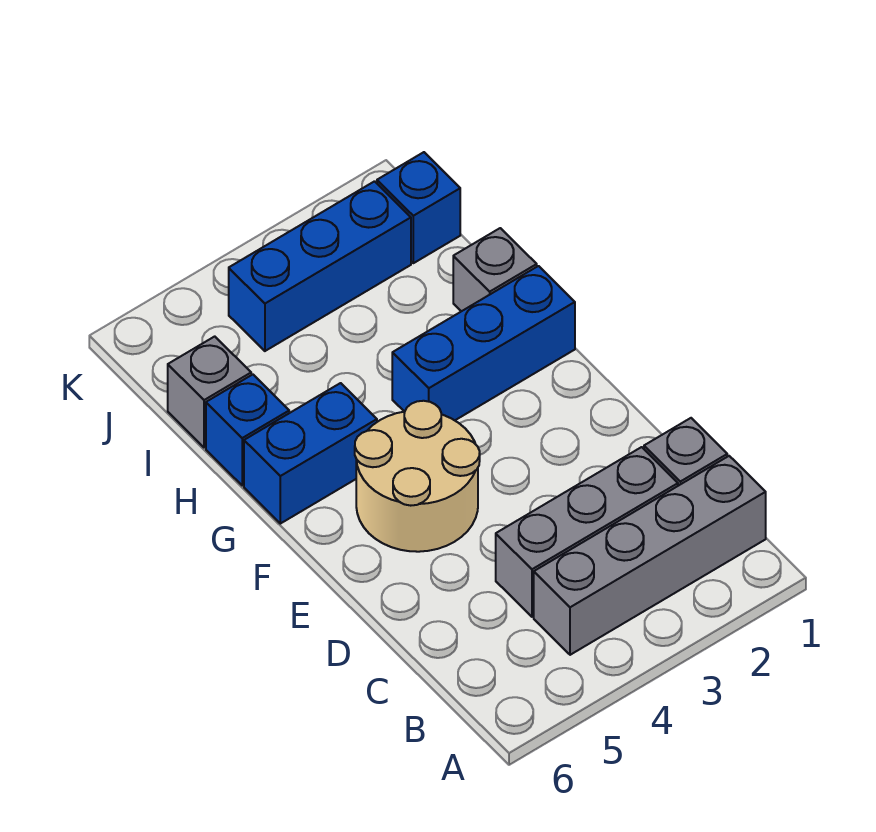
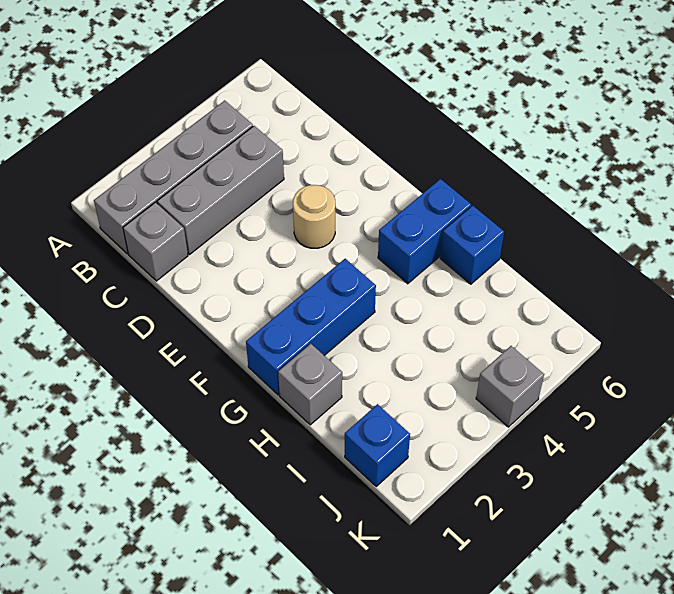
tan round brick E4:F5 level 1 -> tan round brick E4 level 1
grey brick I6 level 1 -> grey brick K4 level 1
blue brick J2:J4 level 1 -> none

